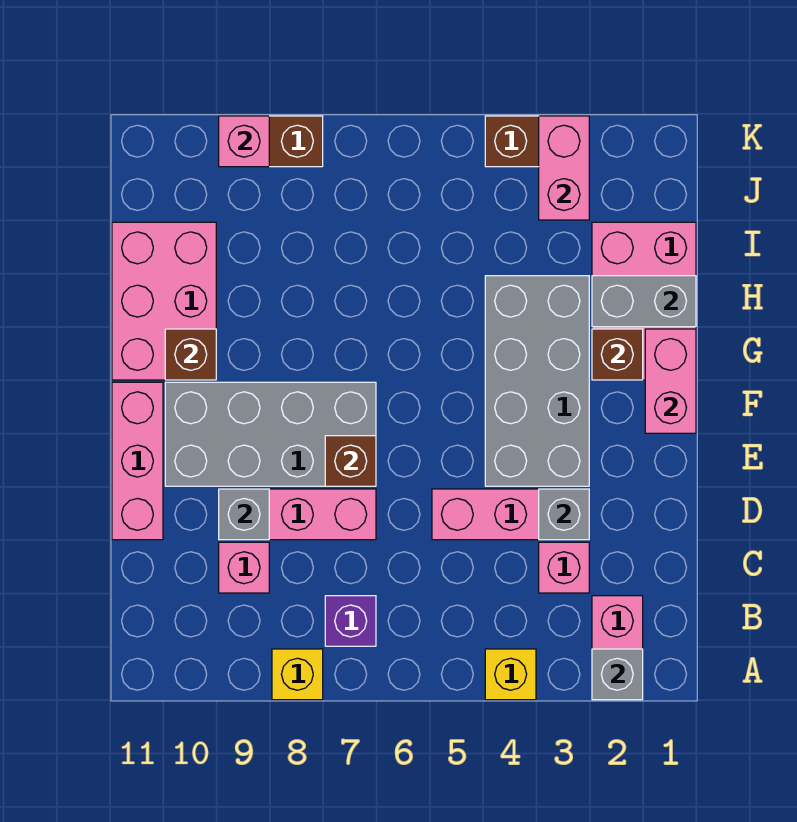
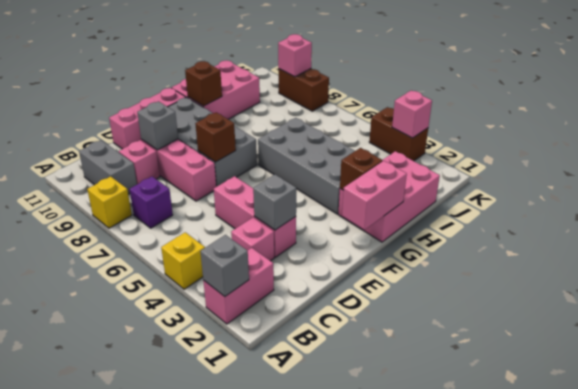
grey brick E3:H4 level 1 -> grey brick G3:H6 level 1
grey brick H1:H2 level 2 -> grey brick B9:B10 level 1
pink brick J3:K3 level 2 -> pink brick K3 level 2

